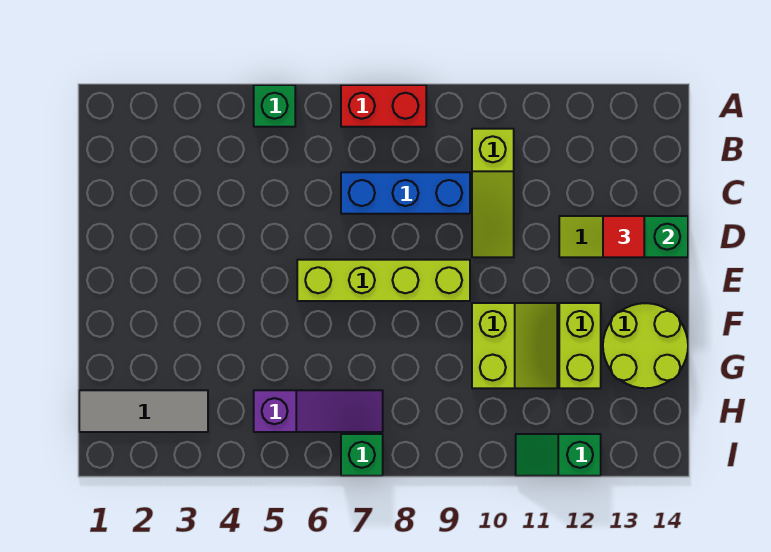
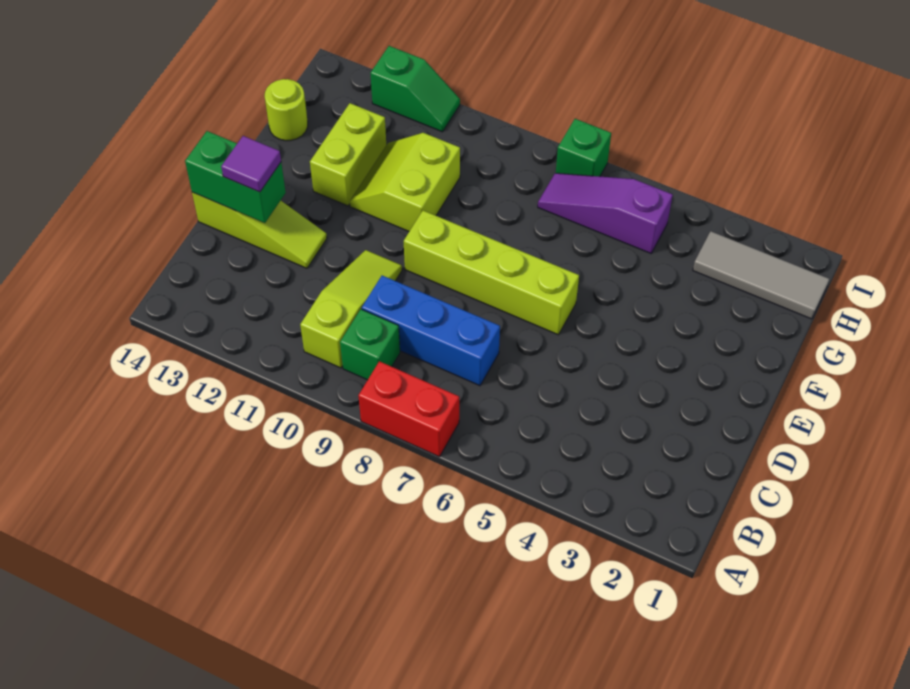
green brick A5 level 1 -> green brick B9 level 1
red tile D13 level 3 -> purple tile D13 level 3
lime round brick F13:G14 level 1 -> lime round brick G14 level 1

